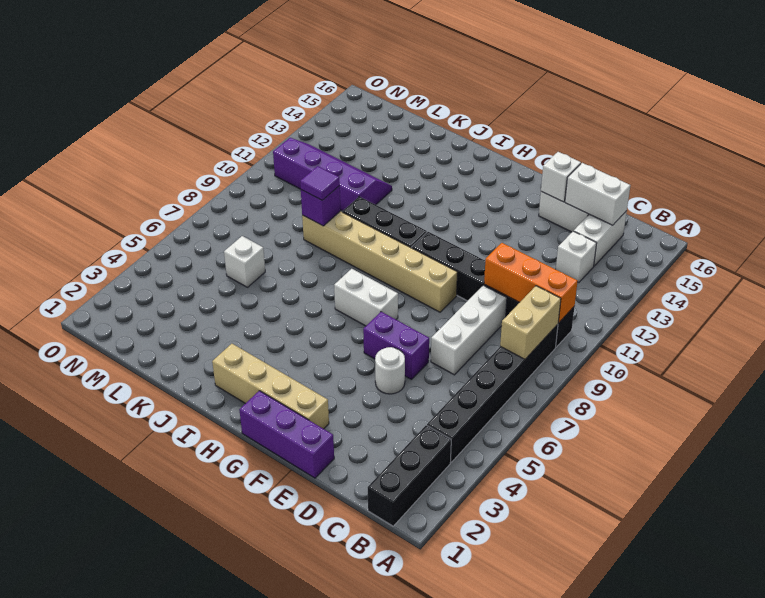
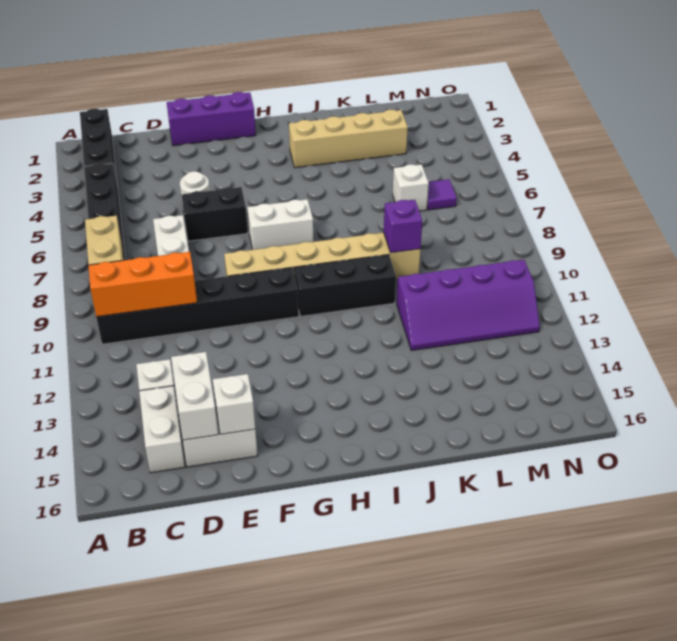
white brick C15:D15 level 2 -> white brick D14:D15 level 2
purple brick E6:F6 level 1 -> black brick E6:F6 level 1
tan brick F2:I2 level 1 -> tan brick I3:L3 level 1
purple tile K9 level 3 -> purple tile M6 level 1

